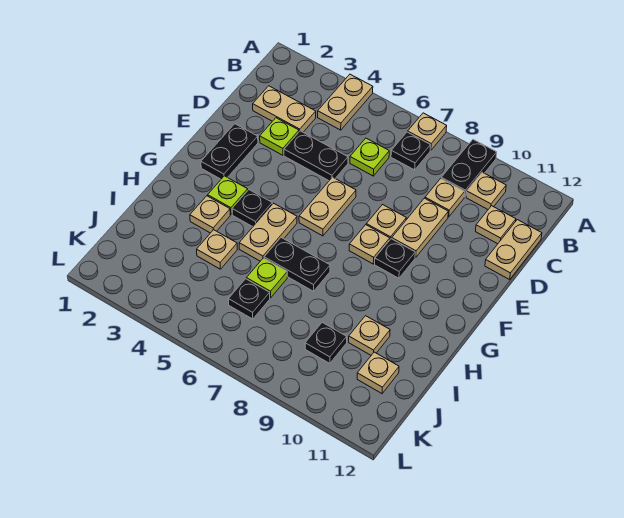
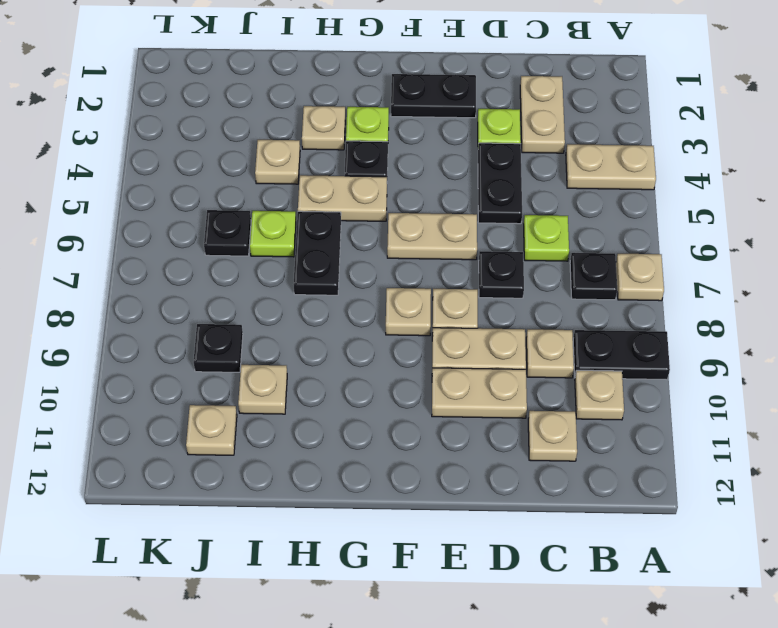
tan plate C12:D12 level 1 -> tan plate D10:E10 level 1
black plate F9 level 1 -> black plate D7 level 1

